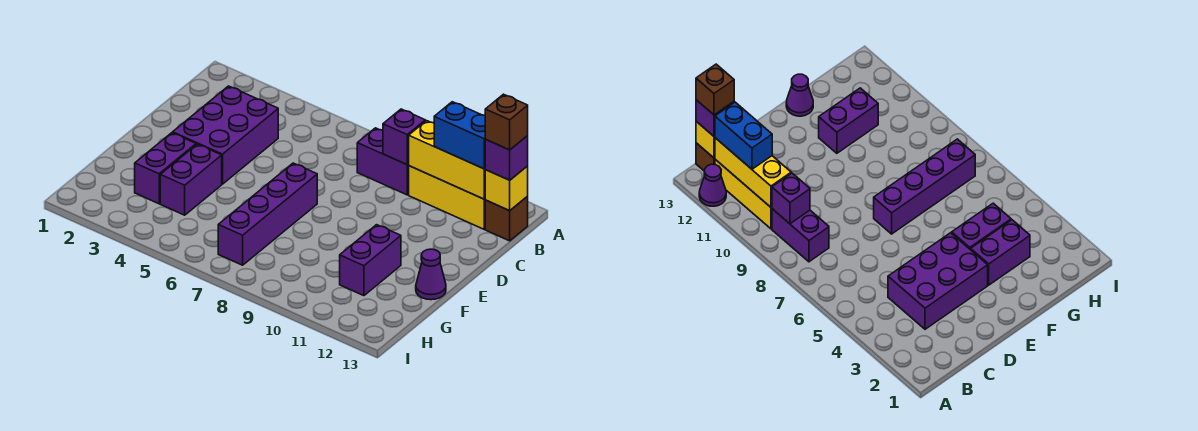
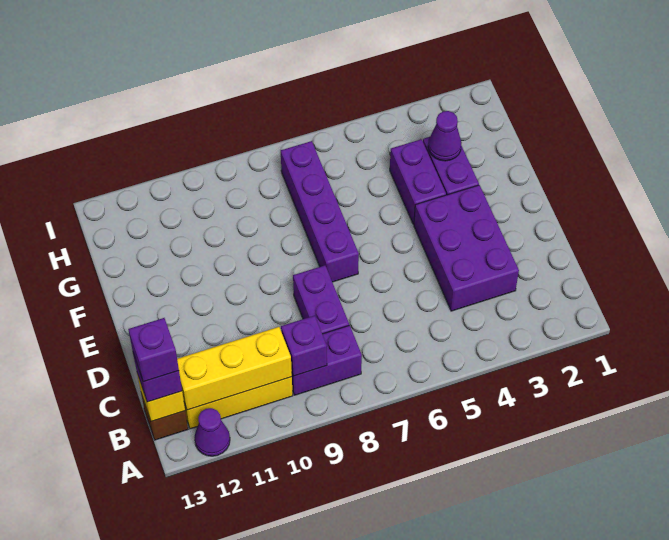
blue brick B11:B12 level 3 -> none
brown brick B13 level 4 -> purple brick B13 level 4
purple brick F11:G11 level 1 -> purple brick C8:D8 level 1
purple cone F13 level 1 -> purple cone G3 level 2

